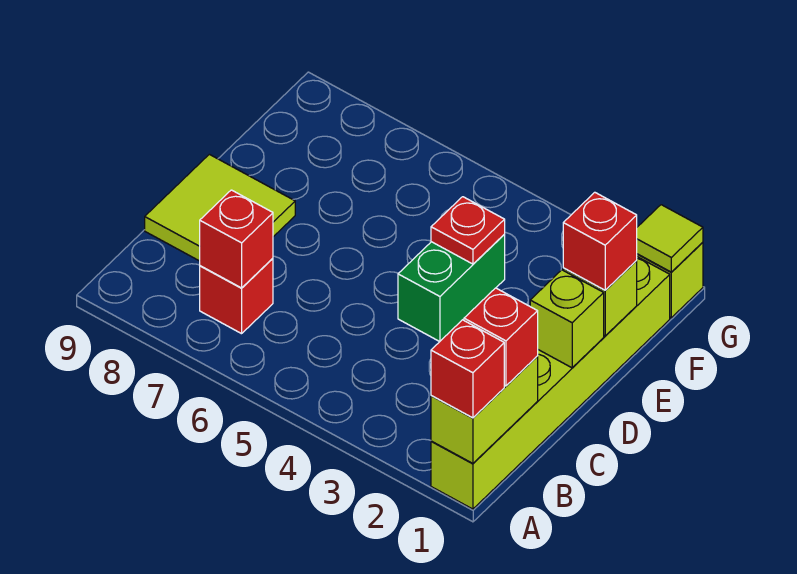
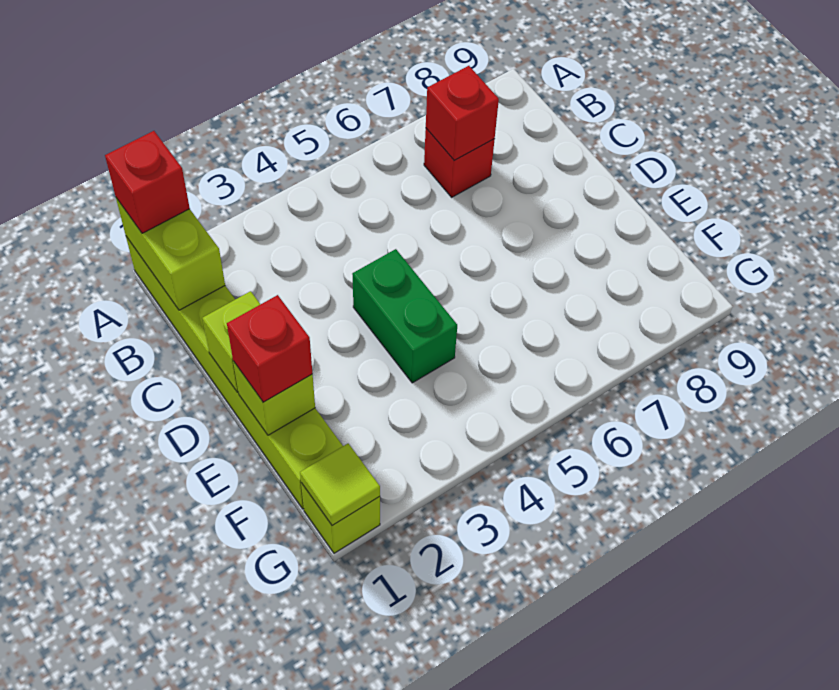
red brick B1 level 3 -> none
lime tile C8:D9 level 1 -> none
red plate E4 level 2 -> none

